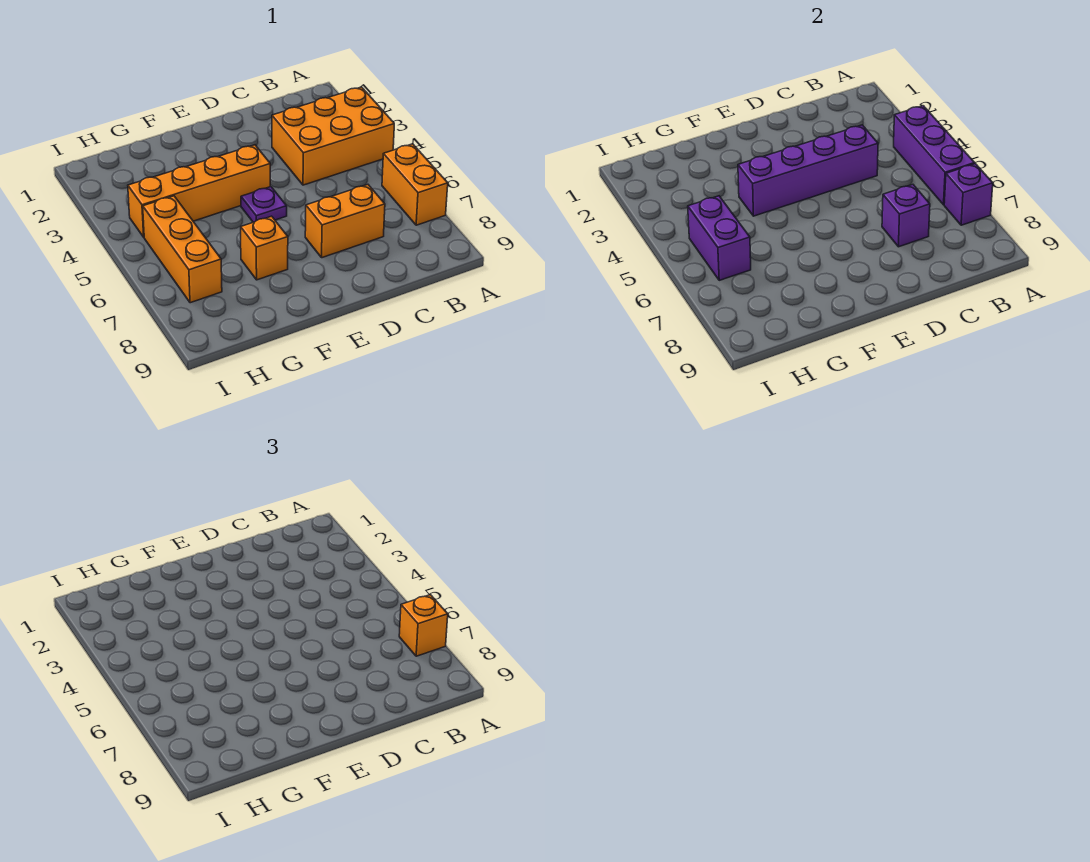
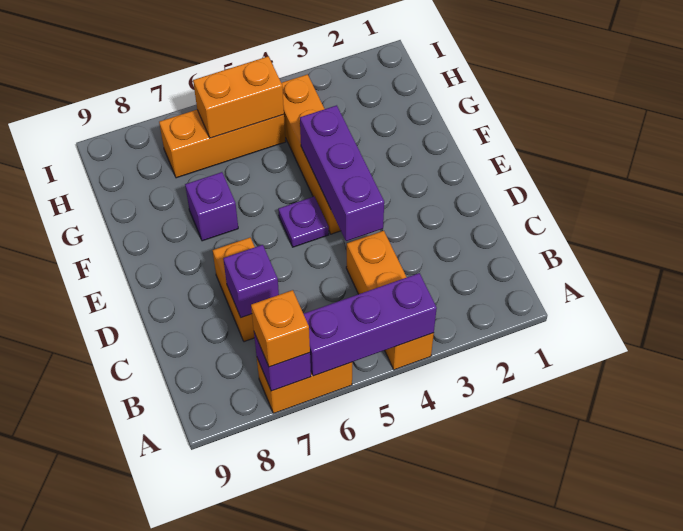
orange brick A3:C4 level 1 -> orange brick A4:C4 level 1
purple brick C4:F4 level 2 -> purple brick D4:F4 level 2
orange brick F7 level 1 -> purple brick F7 level 1
purple brick H5:H6 level 2 -> orange brick H5:H6 level 2

